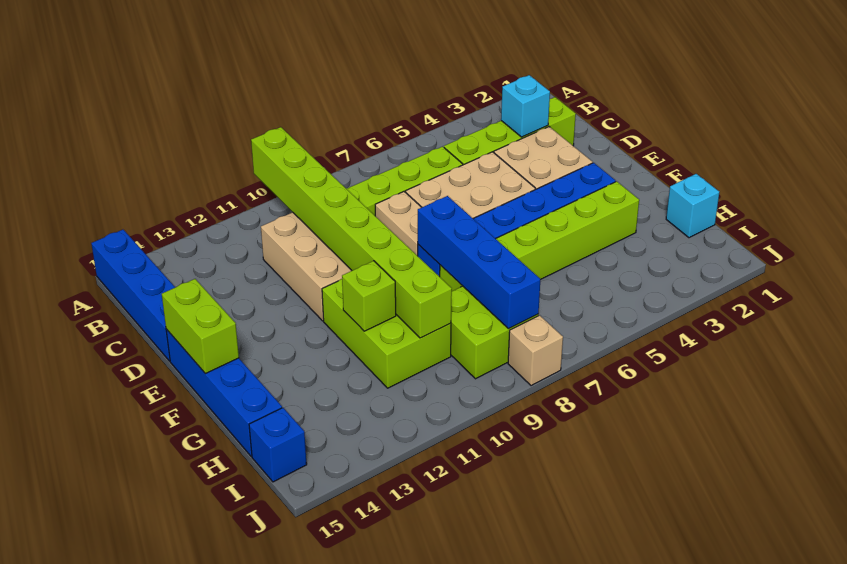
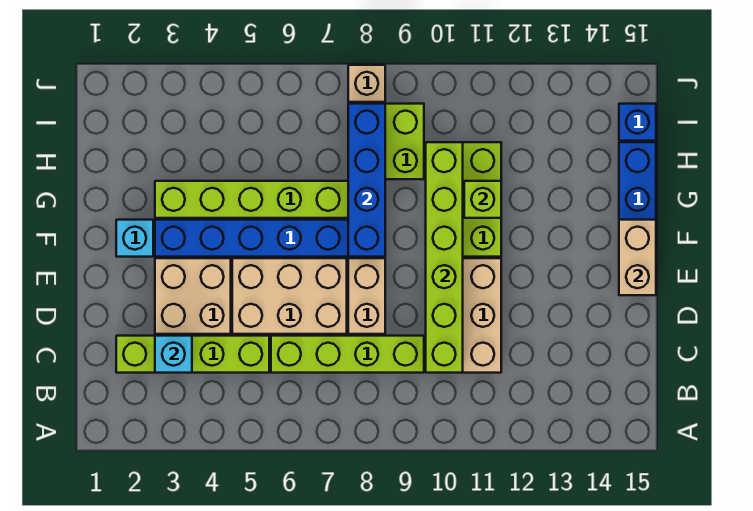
lime brick A10:H10 level 2 -> lime brick C10:H10 level 2
blue brick A15:D15 level 1 -> none
lime brick E15:F15 level 2 -> tan brick E15:F15 level 2
cyan brick H1 level 1 -> cyan brick F2 level 1

